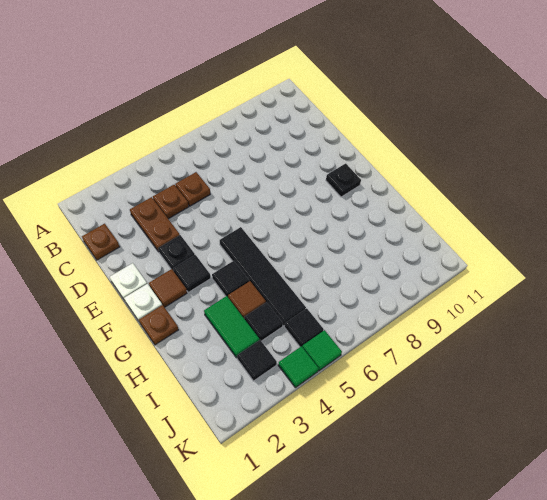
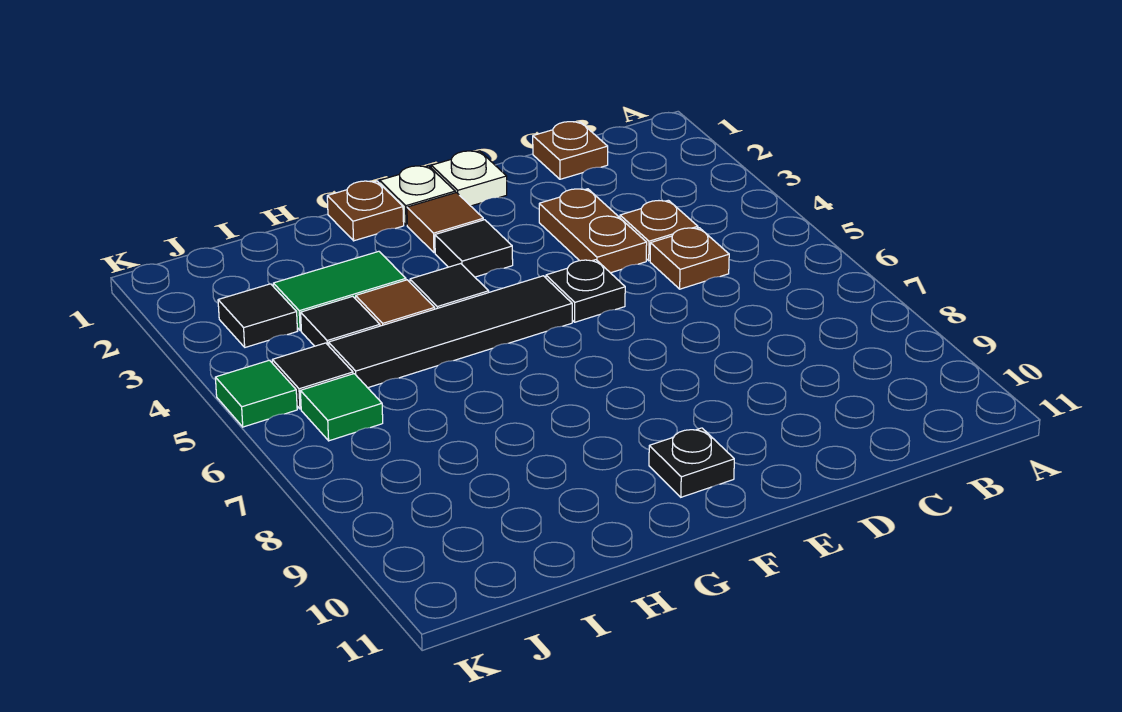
brown plate C3:D3 level 1 -> brown plate D3:D4 level 1
black plate E3 level 1 -> black plate E5 level 1
green tile K4 level 1 -> green tile J6 level 1

